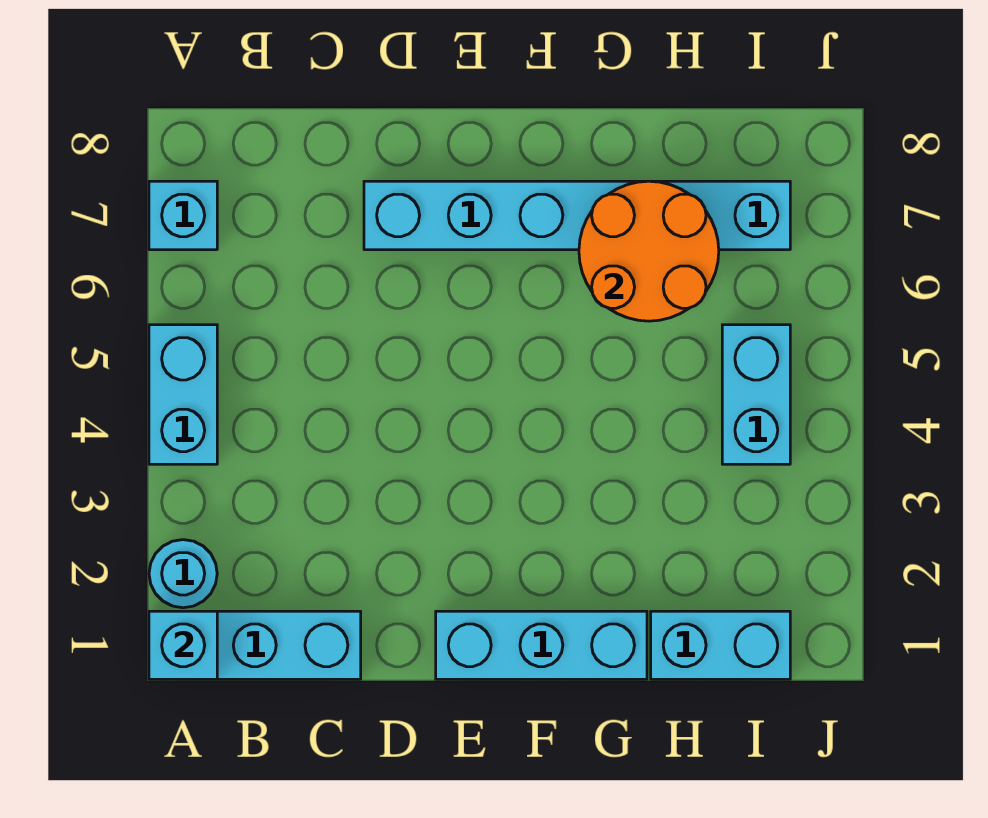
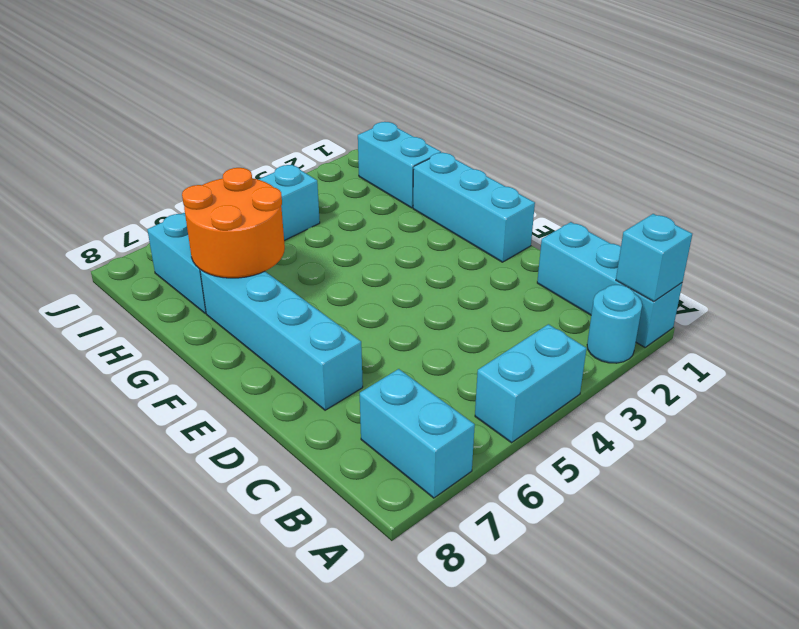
cyan brick A7 level 1 -> cyan brick A7:B7 level 1

